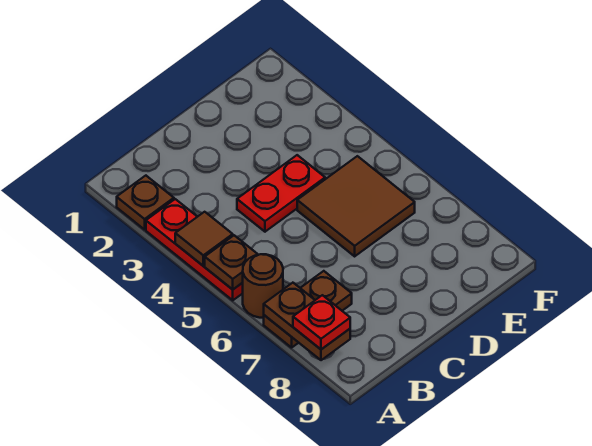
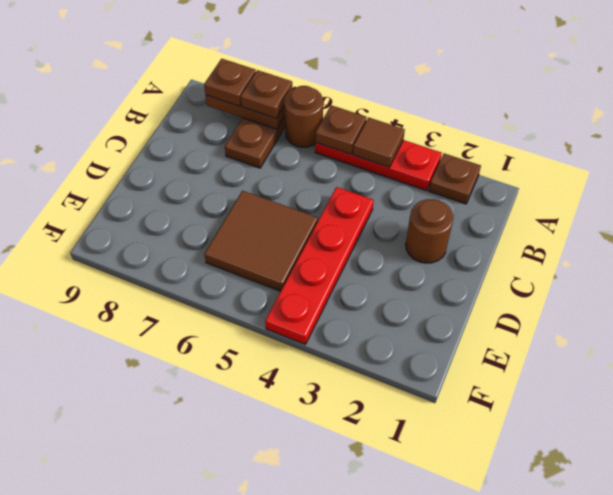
none -> brown plate A7 level 3
red plate A8 level 3 -> brown plate A8 level 3
none -> brown round brick C2 level 1
red plate C4:D4 level 1 -> red plate C4:F4 level 1

